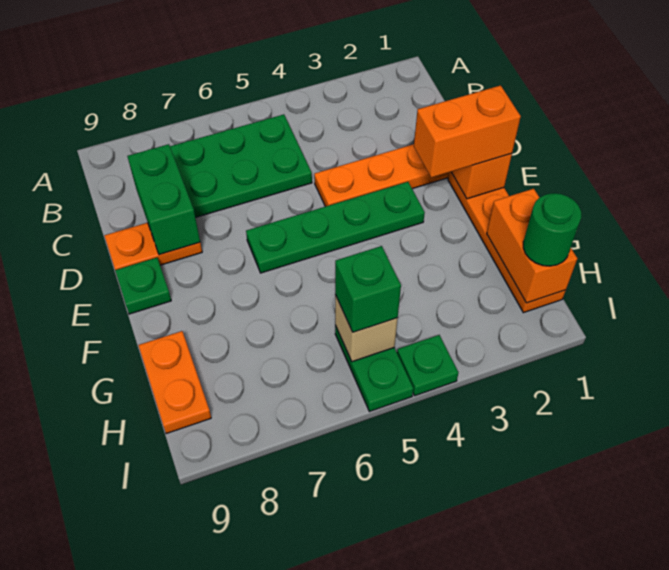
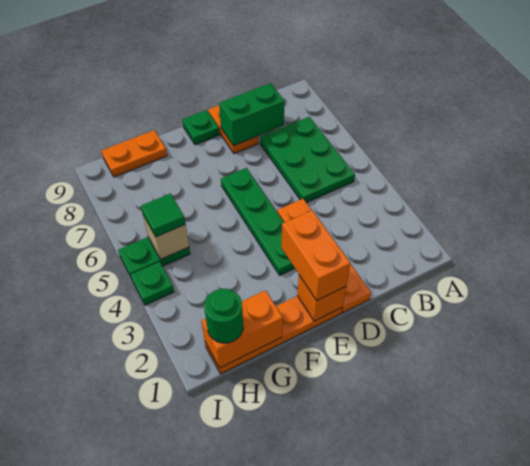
green brick H5 level 3 -> green tile H5 level 3

